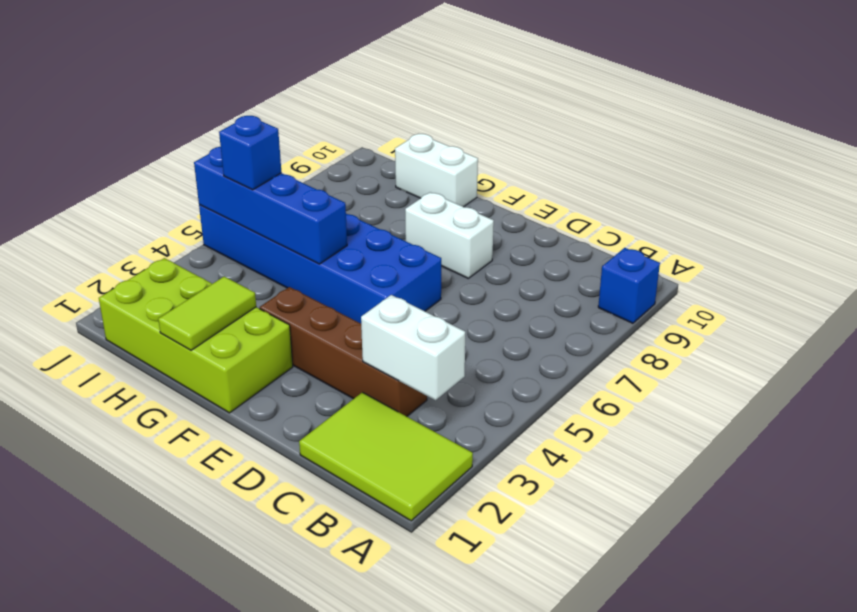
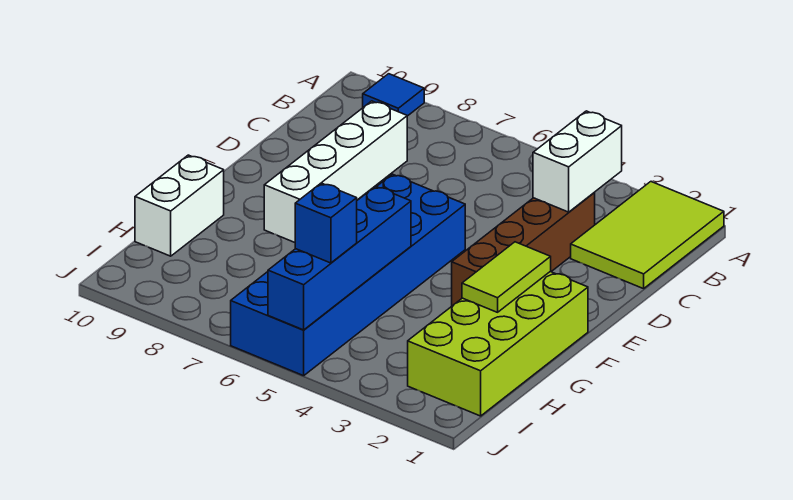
blue brick A9 level 1 -> blue tile A9 level 1
white brick E8:F8 level 1 -> white brick C8:F8 level 1
lime tile G1:G2 level 2 -> lime tile F2:G2 level 2

